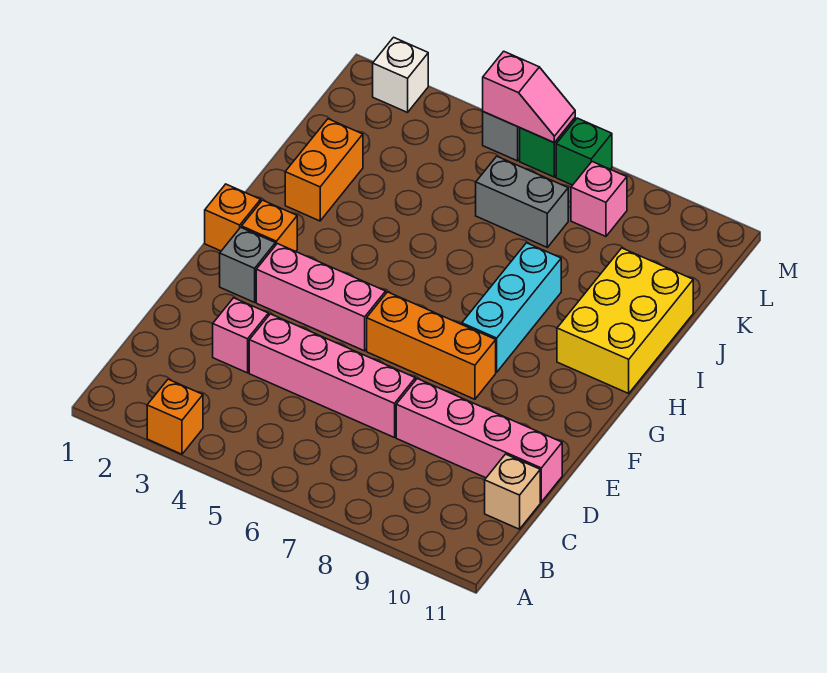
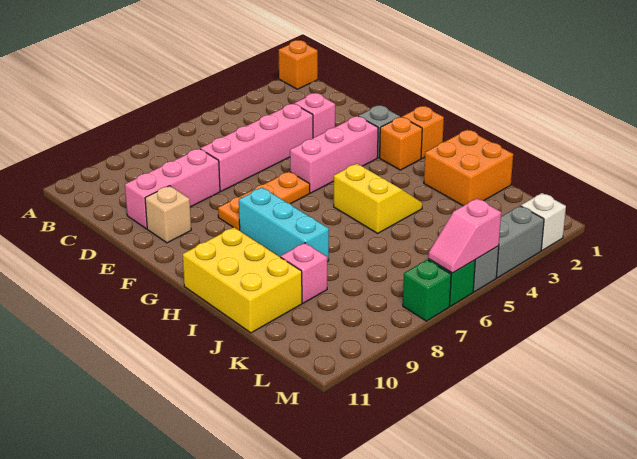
orange brick A3 level 1 -> orange brick A1 level 1
tan brick C11 level 1 -> tan brick E10 level 1
pink brick D8:D11 level 1 -> pink brick D8:D10 level 1
orange brick F6:F8 level 1 -> orange plate F6:F8 level 1
none -> yellow slope H4:I5 level 1 top 5
orange brick I2:J2 level 1 -> orange brick I1:J2 level 1
grey brick K6:K7 level 1 -> grey brick M3:M4 level 1
pink brick L8 level 1 -> pink brick J9 level 1

